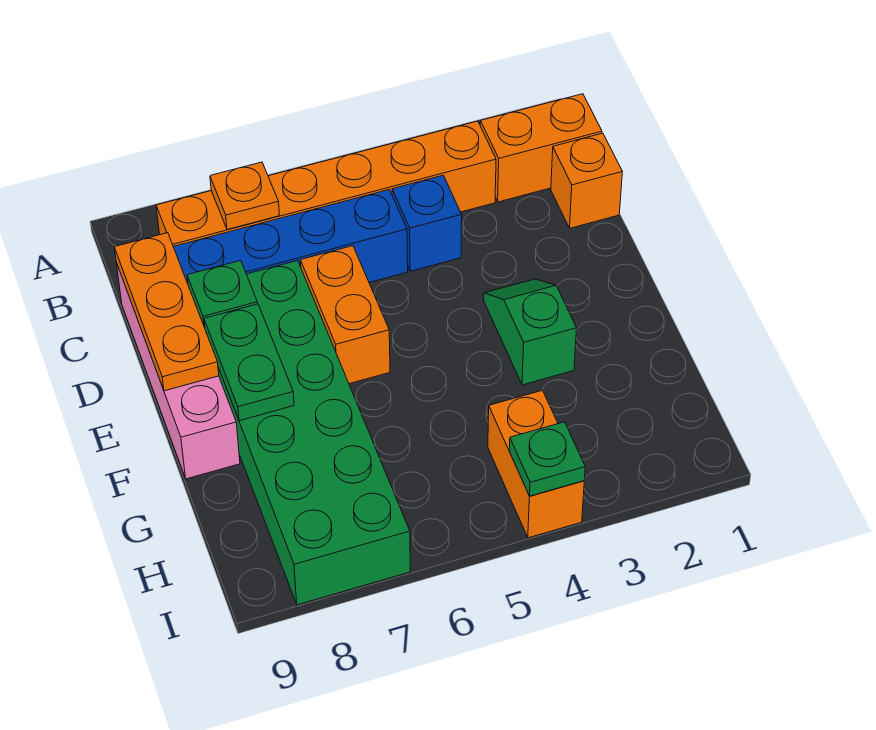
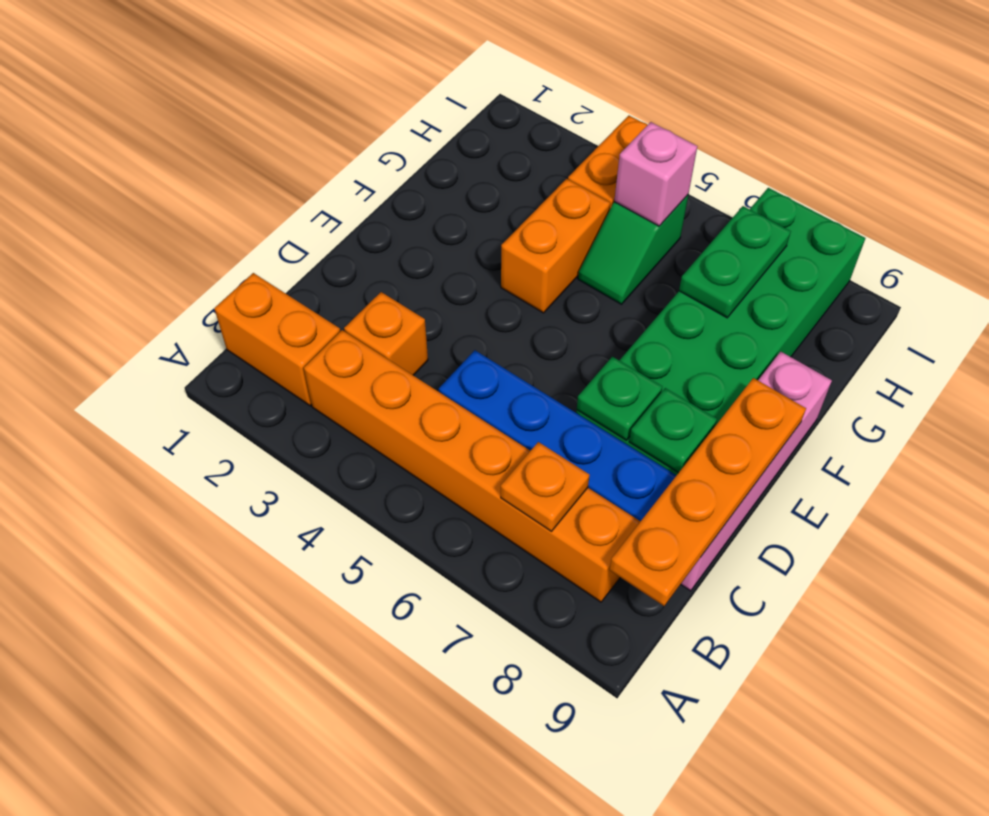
orange brick C1 level 1 -> orange brick C3 level 1
blue brick C4 level 1 -> none
orange plate C9:E9 level 2 -> orange plate B9:E9 level 2
orange brick D6:E6 level 1 -> orange brick F4:G4 level 1
green slope E3:F3 level 1 top F -> green slope G5:H5 level 1 top H
green plate E8:F8 level 2 -> green plate G7:H7 level 2
none -> pink brick H5 level 2
green plate I4 level 2 -> green plate D7 level 2

